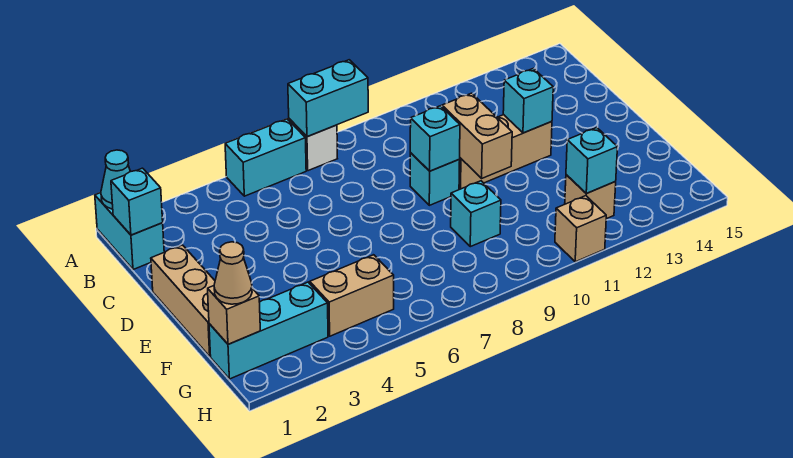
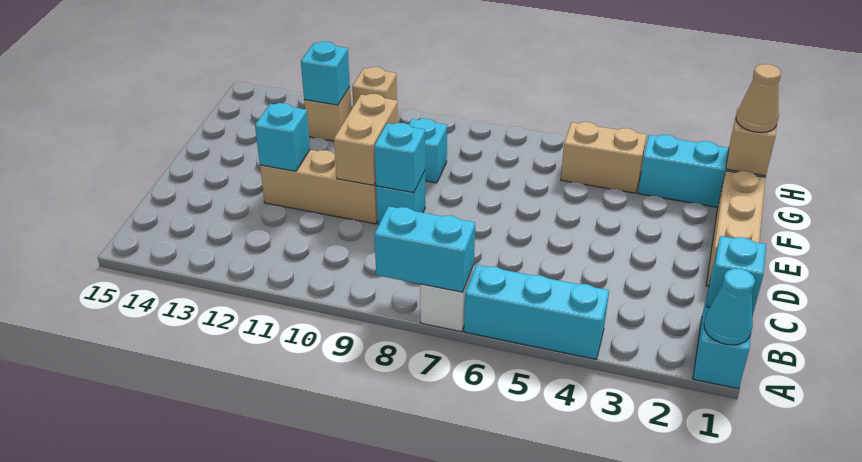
cyan brick A5:A6 level 1 -> cyan brick A4:A6 level 1

